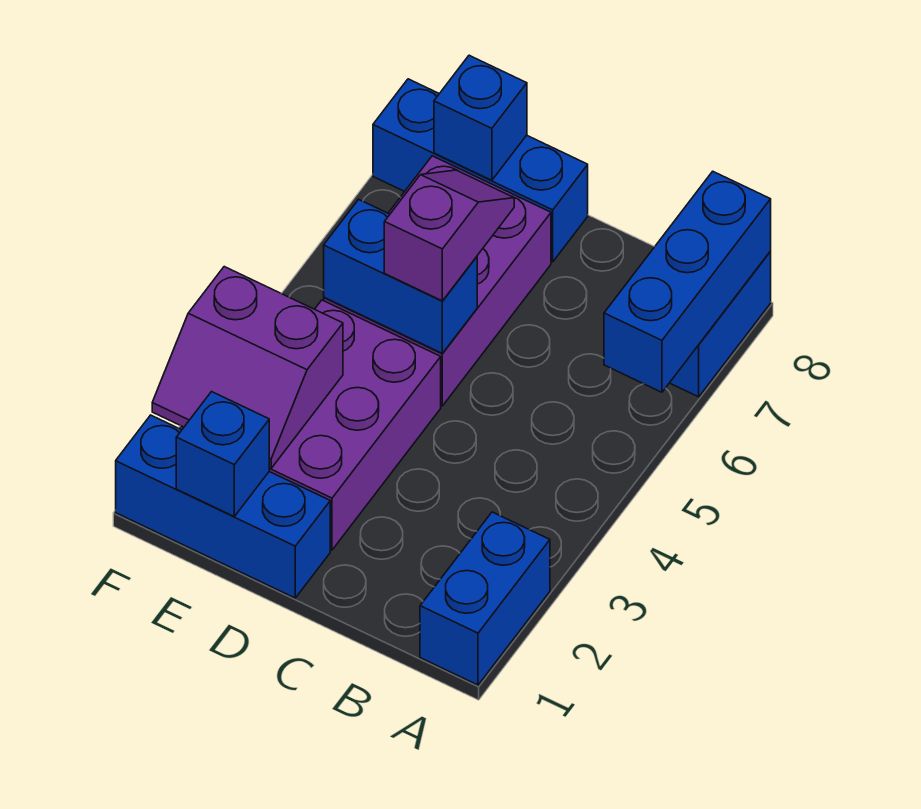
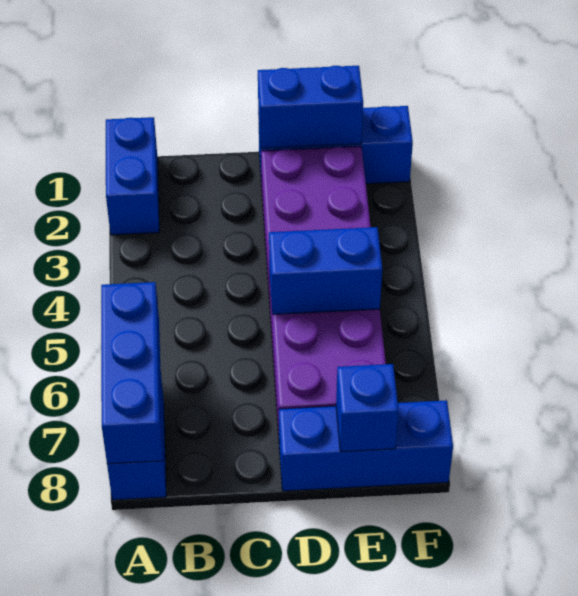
purple slope D5:D6 level 3 top 5 -> none
blue brick E1 level 2 -> blue brick D1:E1 level 2
purple slope E2:F3 level 2 top 3 -> none

